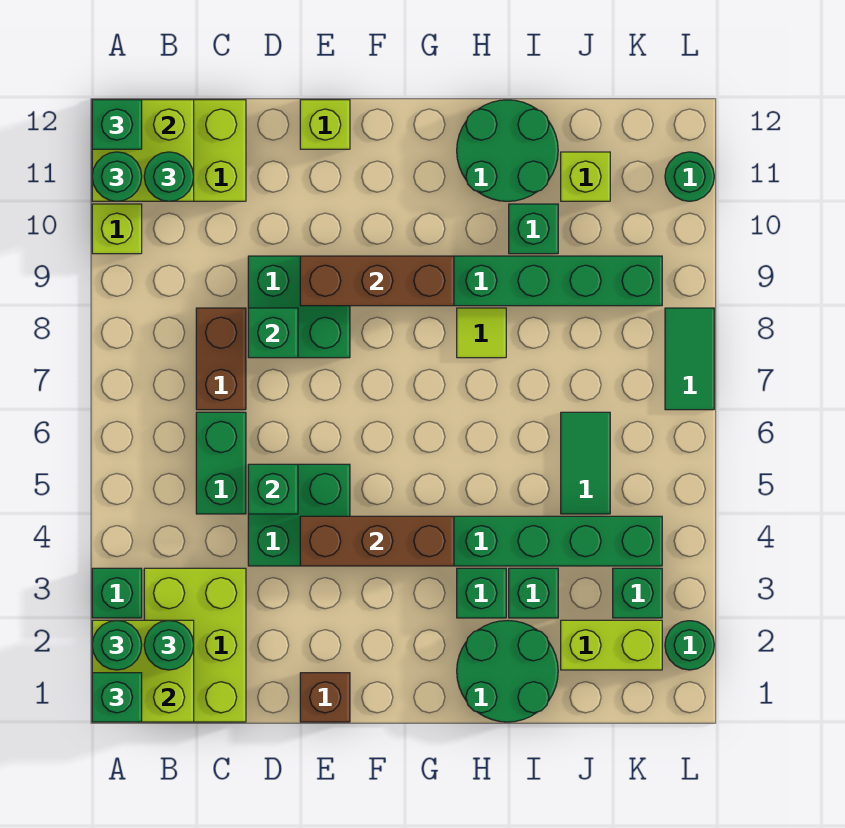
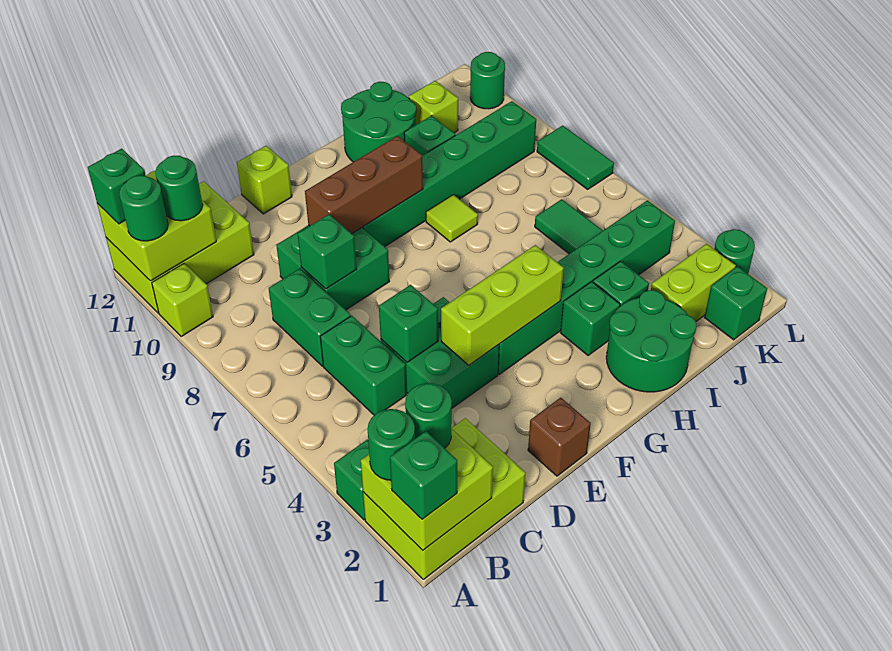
lime brick B1:C3 level 1 -> lime brick A1:C2 level 1
brown brick C7:C8 level 1 -> green brick C7:C8 level 1
brown brick E4:G4 level 2 -> lime brick E4:G4 level 2
green brick K3 level 1 -> green brick K1 level 1

